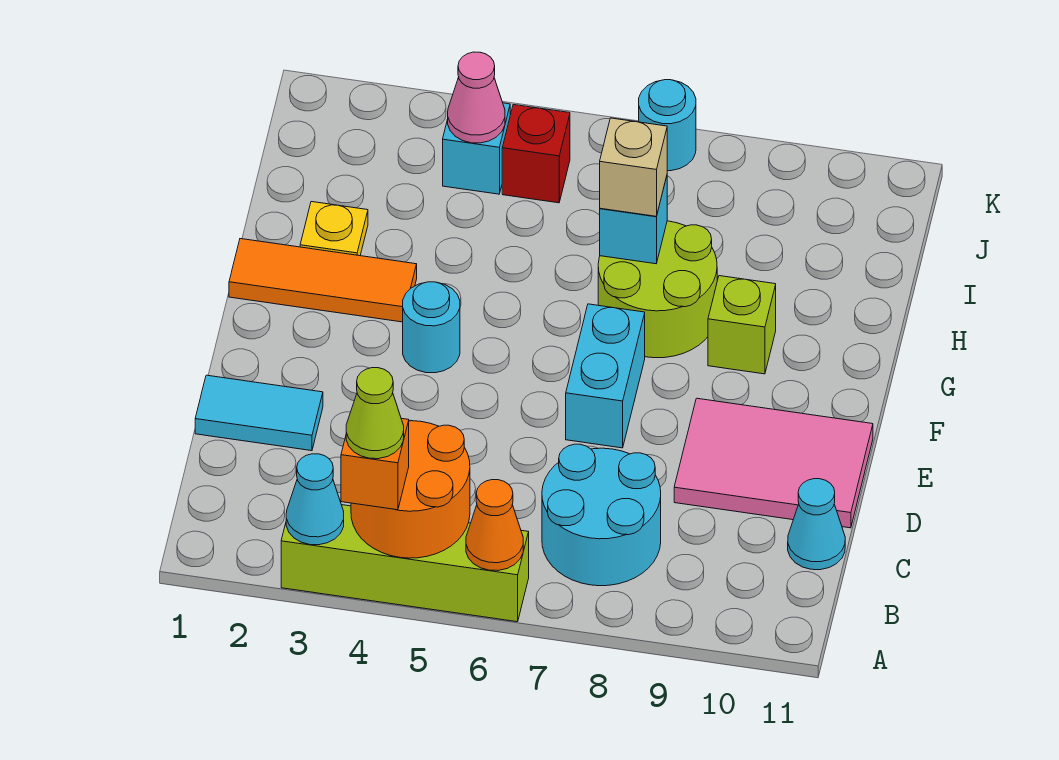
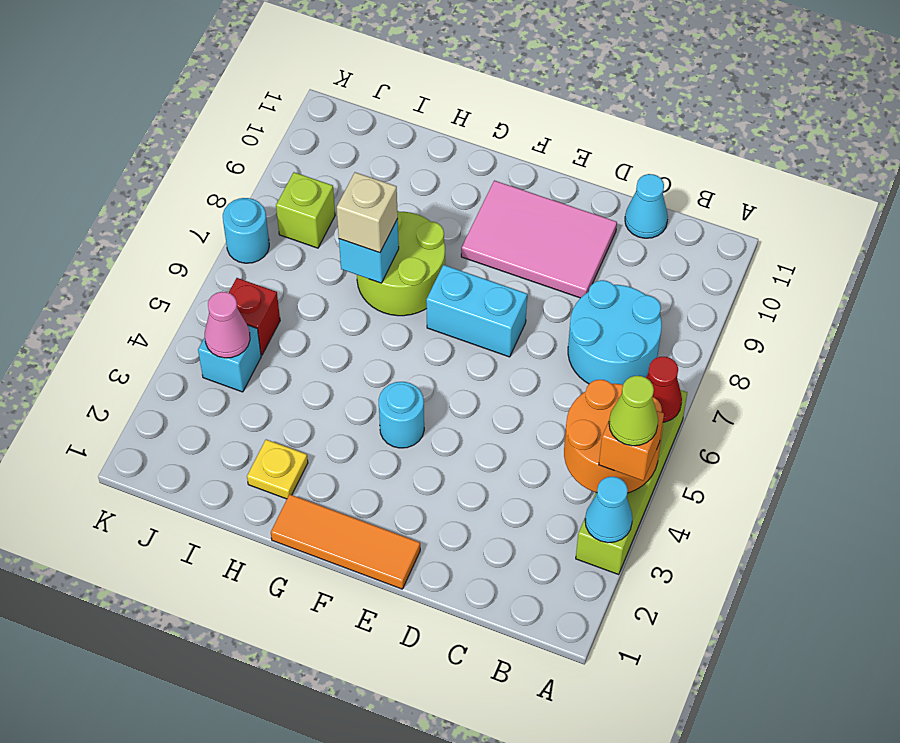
orange cone A6 level 2 -> red cone A6 level 2
cyan tile D1:D2 level 1 -> none
pink tile D9:E11 level 1 -> pink tile D9:F10 level 1
orange tile G1:G3 level 1 -> orange tile E1:G1 level 1
lime brick G9 level 1 -> lime brick J8 level 1

